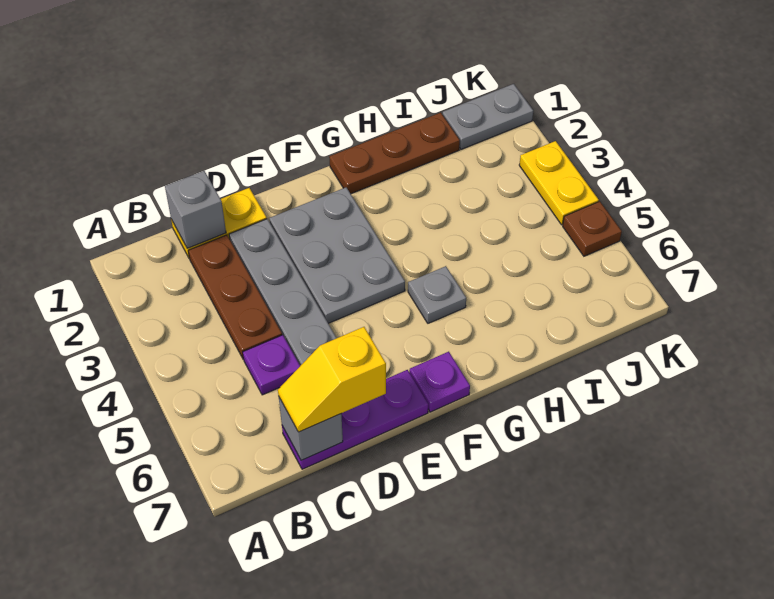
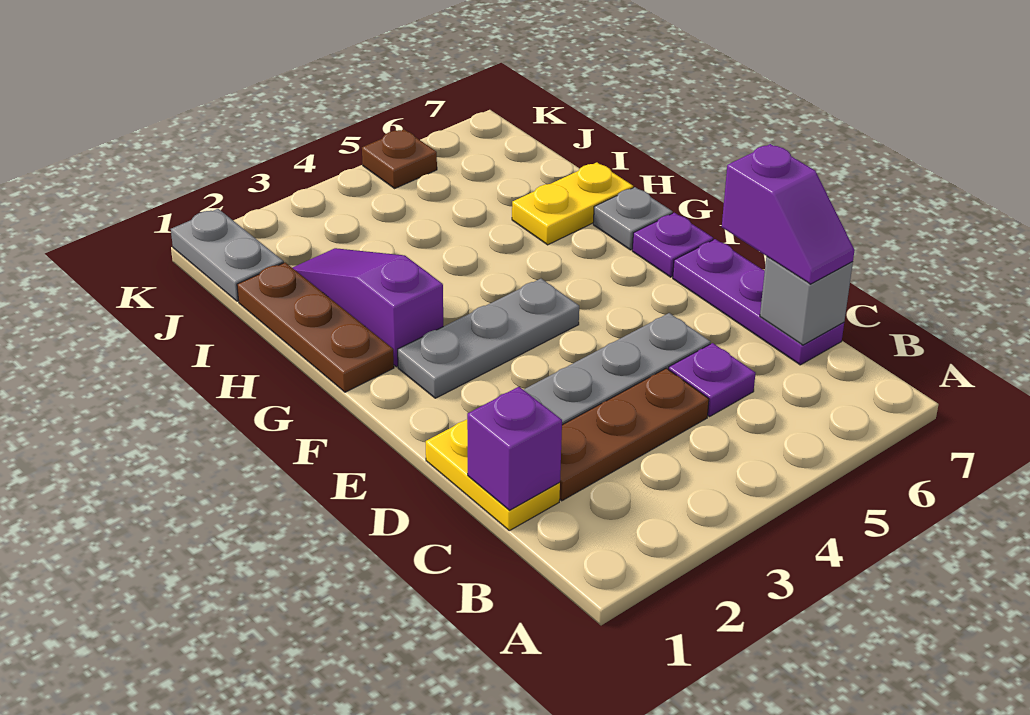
grey brick C1 level 2 -> purple brick C1 level 2
yellow slope C7:D7 level 3 top D -> purple slope C7:D7 level 3 top D
grey plate E2:F4 level 1 -> grey plate F2:F4 level 1
none -> purple slope G2:I2 level 1 top G
grey plate G5 level 1 -> grey plate G7 level 1
yellow plate K3:K4 level 1 -> yellow plate H6:H7 level 1

